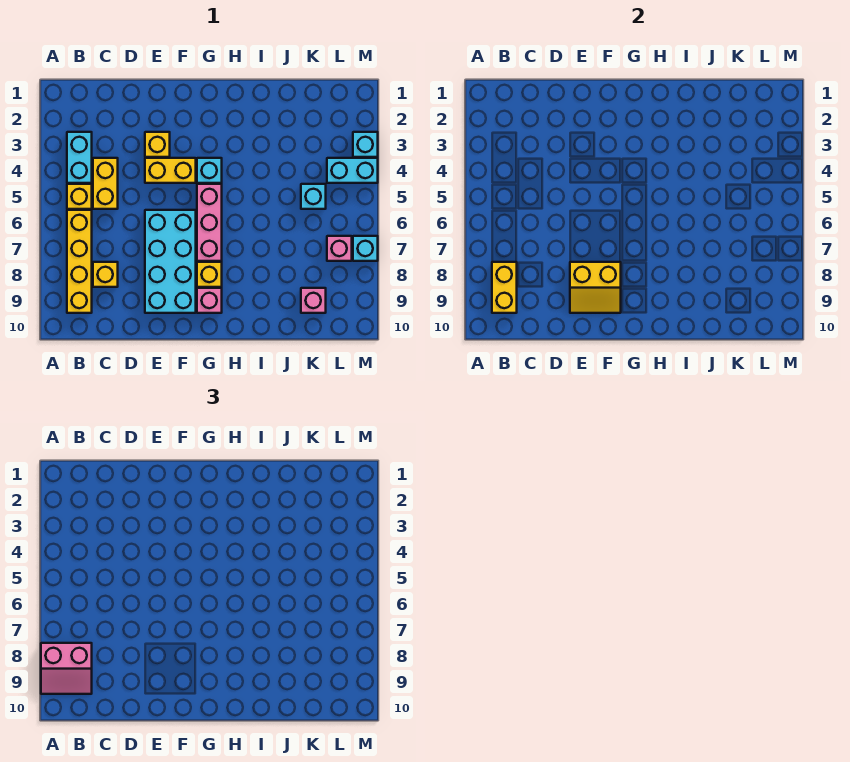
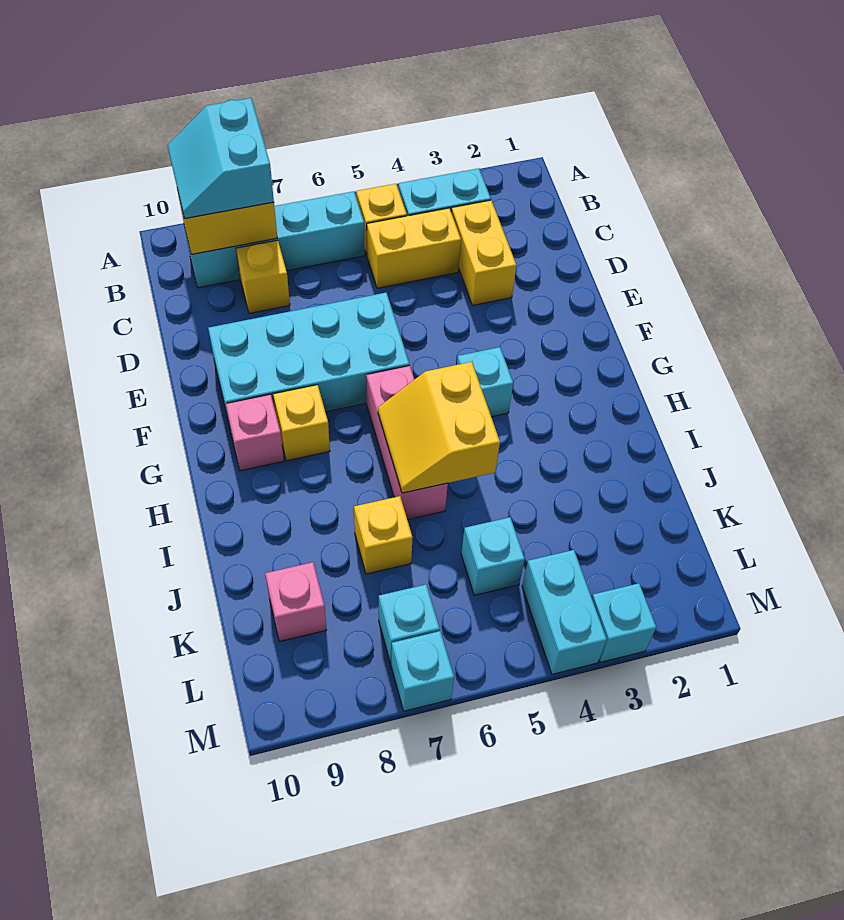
pink slope A8:B9 level 3 top 8 -> cyan slope A8:B9 level 3 top 8
yellow brick B6:B9 level 1 -> cyan brick B6:B9 level 1
yellow brick E3 level 1 -> yellow brick J7 level 1
yellow brick E4:F4 level 1 -> yellow brick C3:D3 level 1
yellow slope E8:F9 level 2 top 8 -> yellow slope H5:I6 level 2 top 5
pink brick G5:G7 level 1 -> pink brick G6:I6 level 1
pink brick L7 level 1 -> cyan brick L7 level 1

